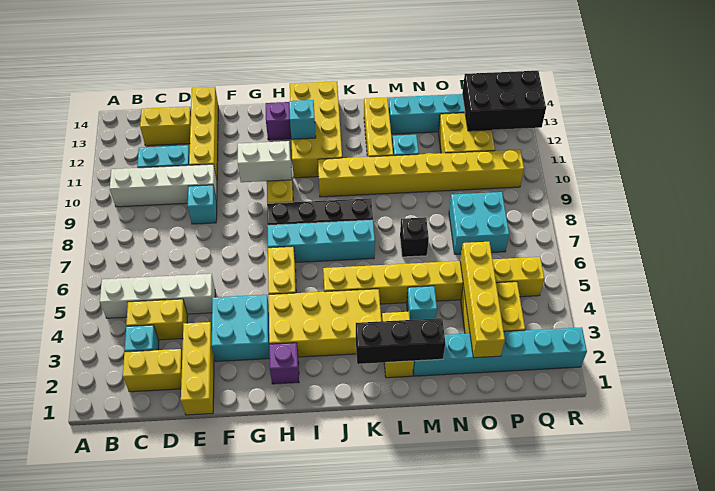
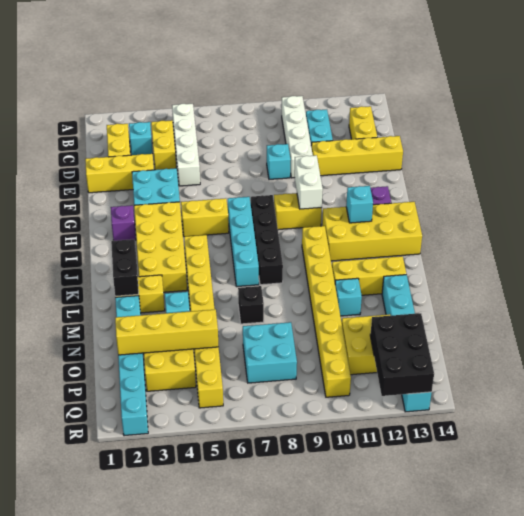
black brick K2:M2 level 2 -> black brick K2:L2 level 2

